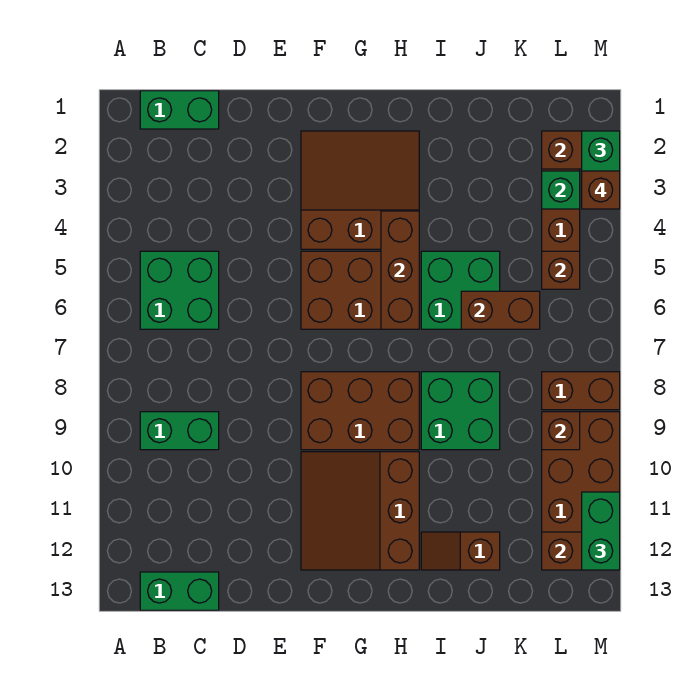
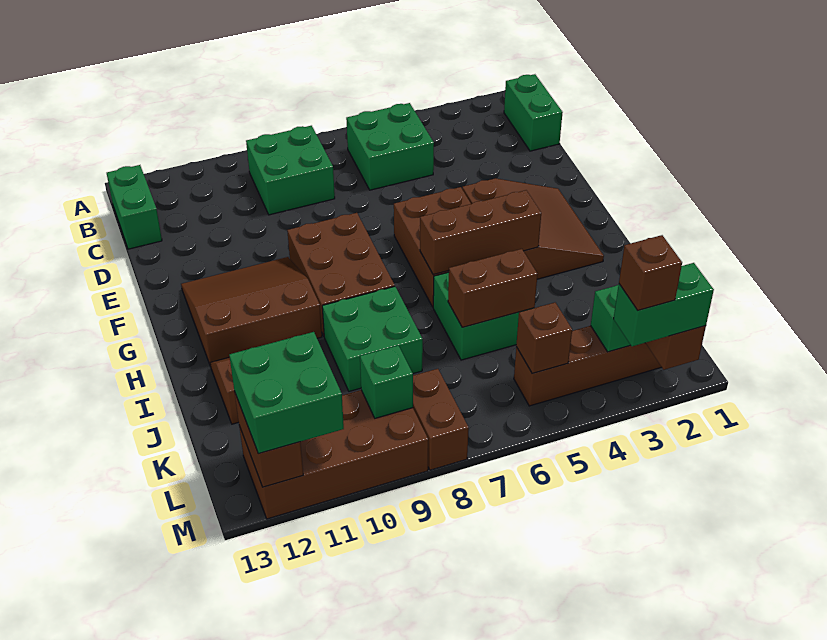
green brick B9:C9 level 1 -> green brick B8:C9 level 1
brown brick J6:K6 level 2 -> brown brick J5:J6 level 2
brown brick L9 level 2 -> green brick L9 level 2
green brick M11:M12 level 3 -> green brick L11:M12 level 3

